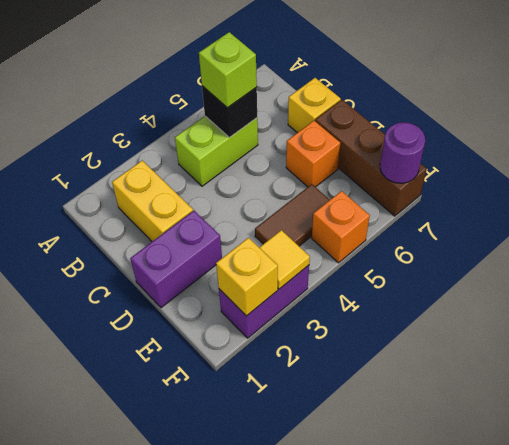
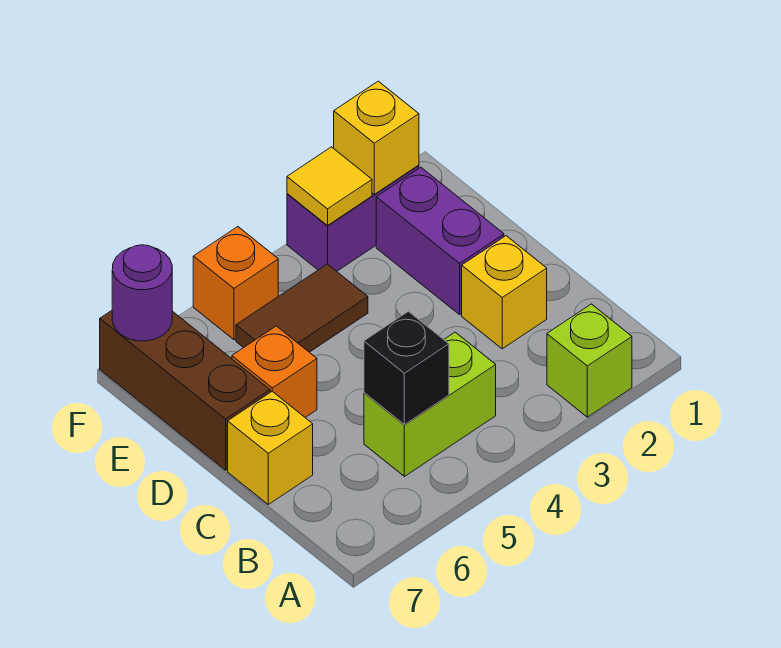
yellow brick B2:C2 level 1 -> yellow brick C2 level 1
lime brick B5 level 3 -> lime brick A2 level 1
purple brick D1:D2 level 1 -> purple brick D2:E2 level 1

